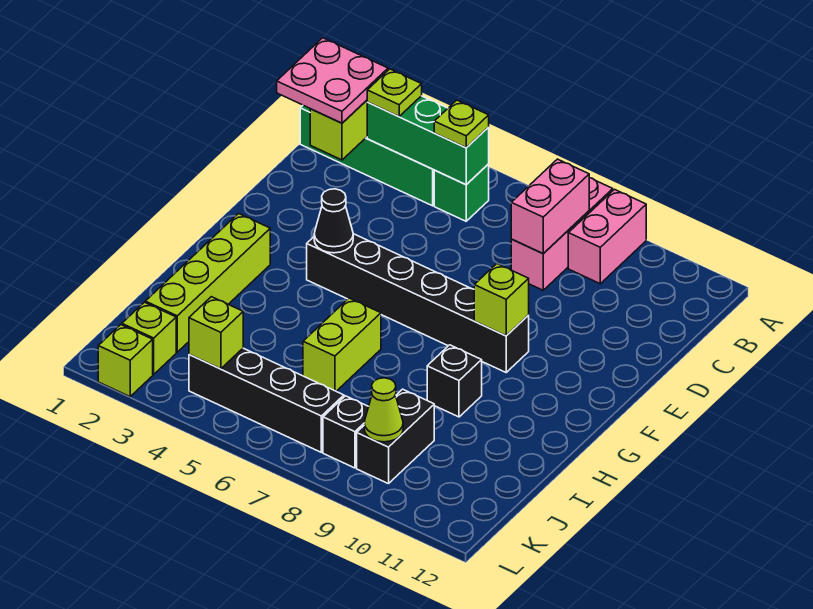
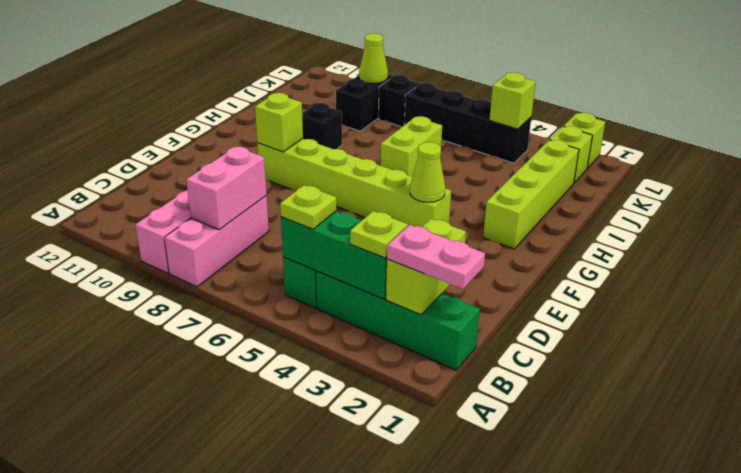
pink plate B1:C2 level 3 -> pink plate B1:B2 level 3
black brick F4:F9 level 1 -> lime brick F4:F9 level 1
black cone F4 level 2 -> lime cone F4 level 2

